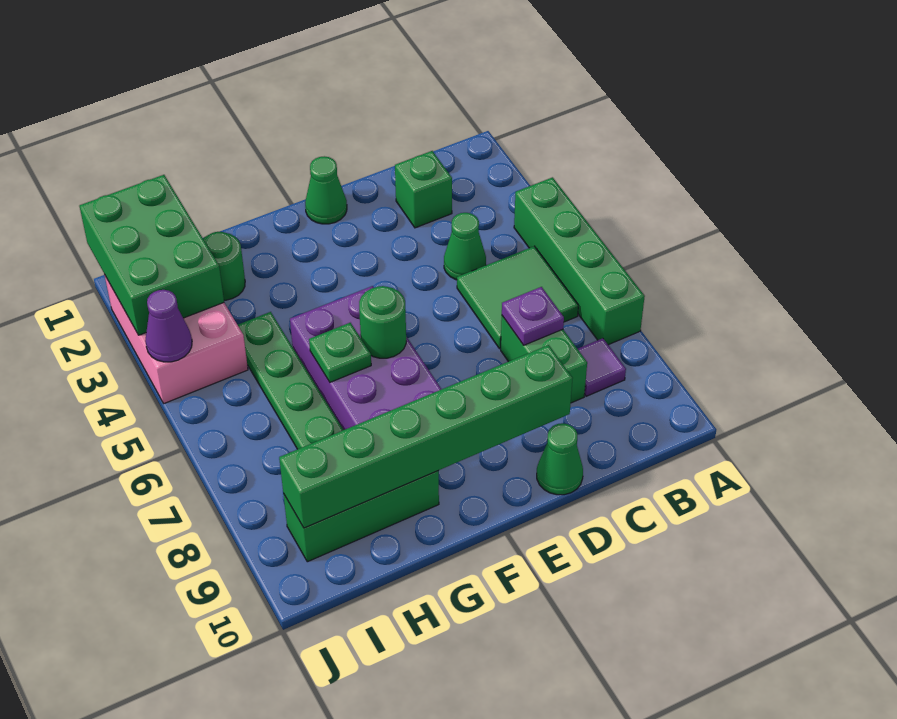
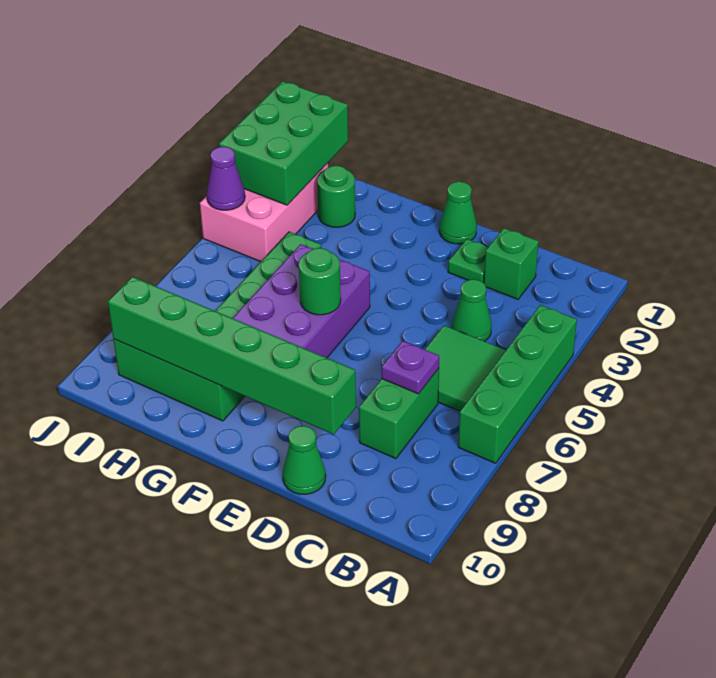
purple tile B8 level 1 -> none
green plate G6 level 2 -> green plate D2 level 1

